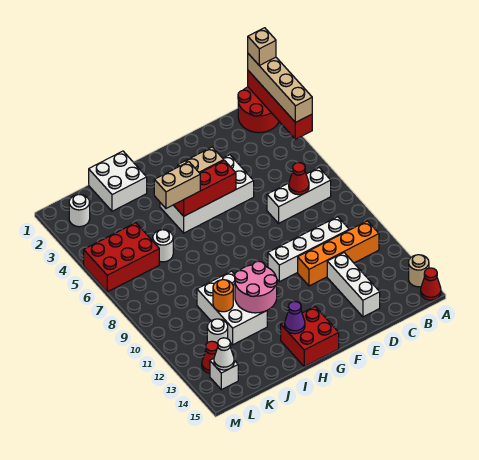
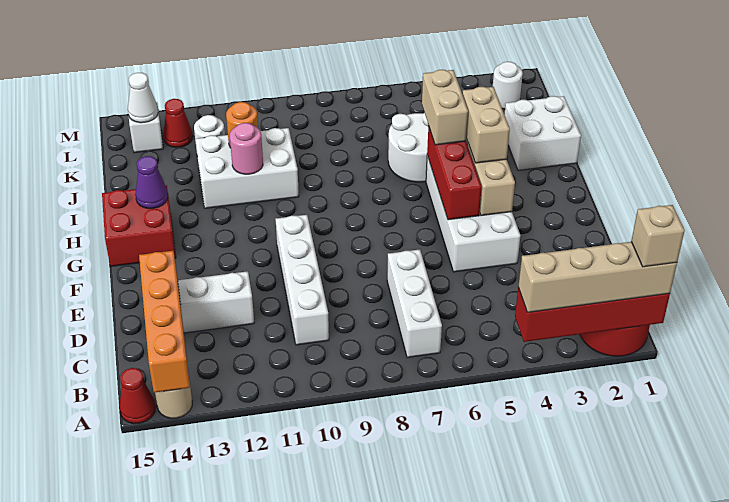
orange brick B11:E11 level 1 -> orange brick A14:D14 level 2
red cone C7 level 2 -> none
none -> tan brick G4:H4 level 3
pink round brick H11:I12 level 2 -> pink round brick I11 level 2
white round brick J6 level 1 -> white round brick I5:J6 level 1
red brick K5:M6 level 1 -> none

